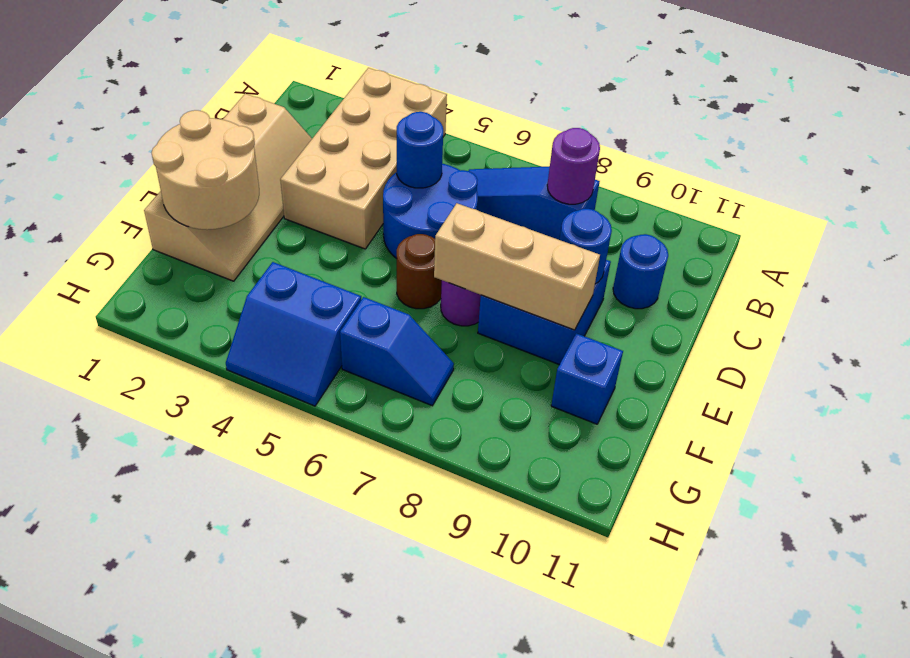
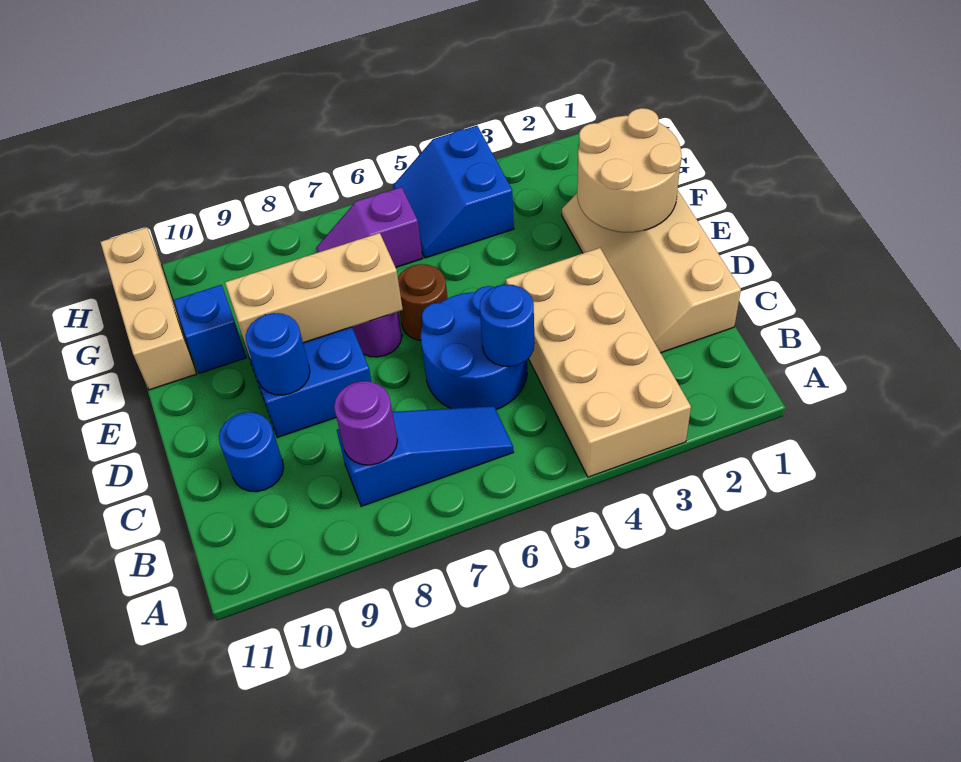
none -> tan brick F11:H11 level 1
blue slope G4:H5 level 1 top G -> blue slope G4:H5 level 1 top 4
blue slope G6:G7 level 1 top 6 -> purple slope G6:G7 level 1 top 6

